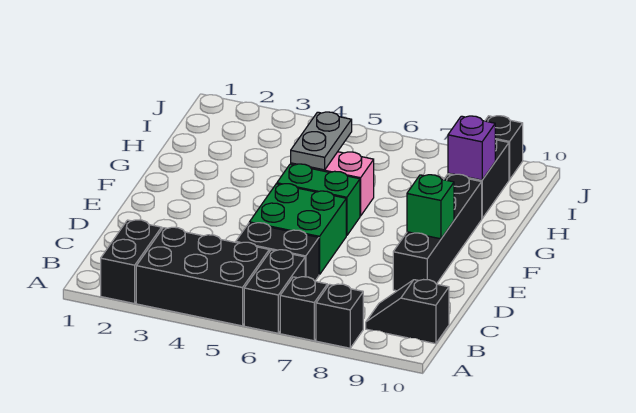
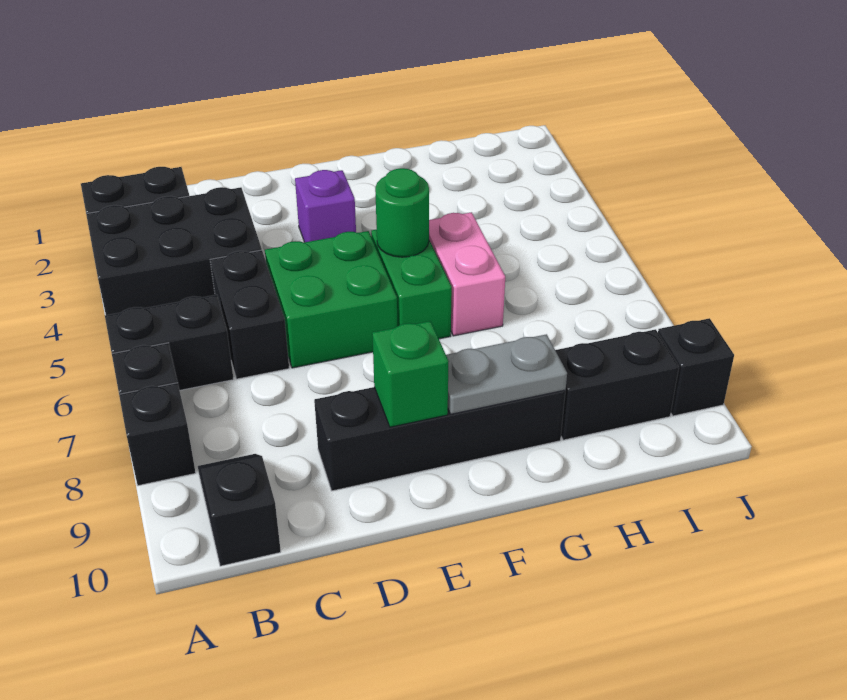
black brick A3:B5 level 1 -> black brick A3:C4 level 1
none -> green round brick F5 level 2
grey plate G5:H5 level 2 -> grey plate F9:G9 level 2
purple brick H9 level 2 -> purple brick E3 level 1

